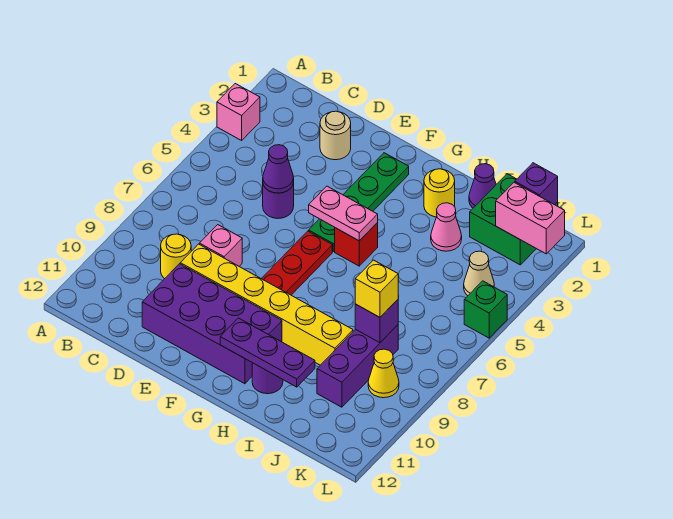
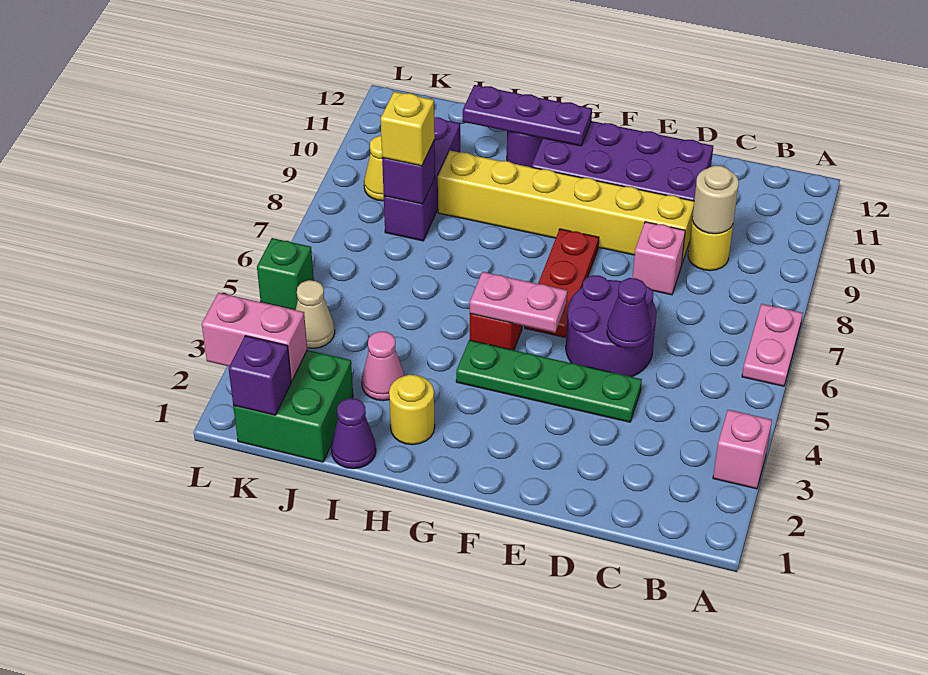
none -> pink plate A6:A7 level 1
tan round brick D2 level 1 -> tan round brick C9 level 2
purple round brick D5 level 1 -> purple round brick D5:E6 level 1
green plate F2:F5 level 1 -> green plate D4:G4 level 1

